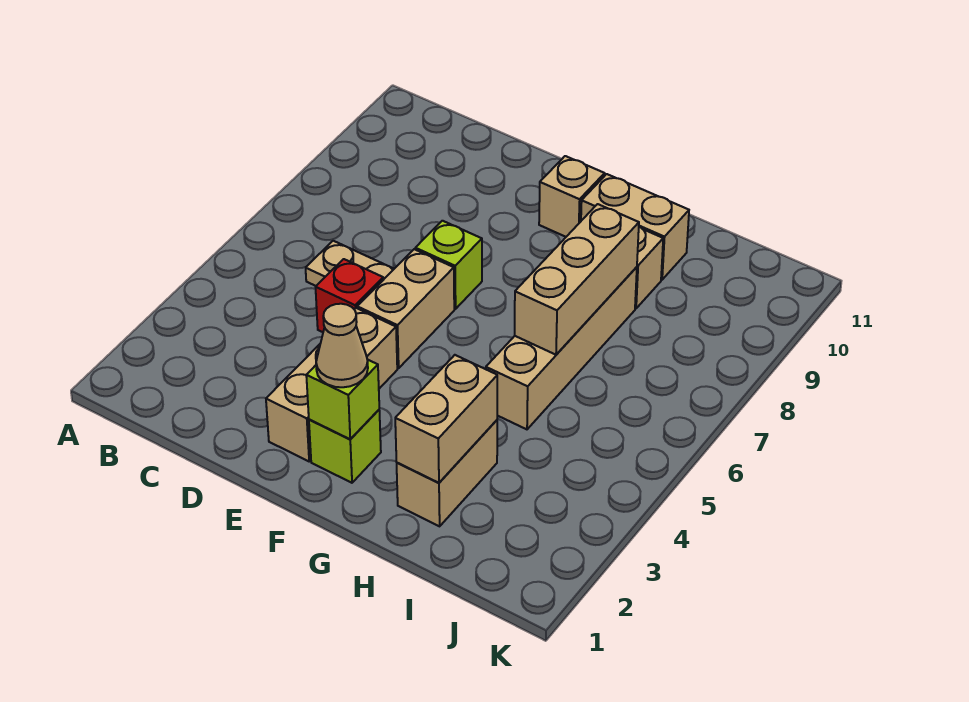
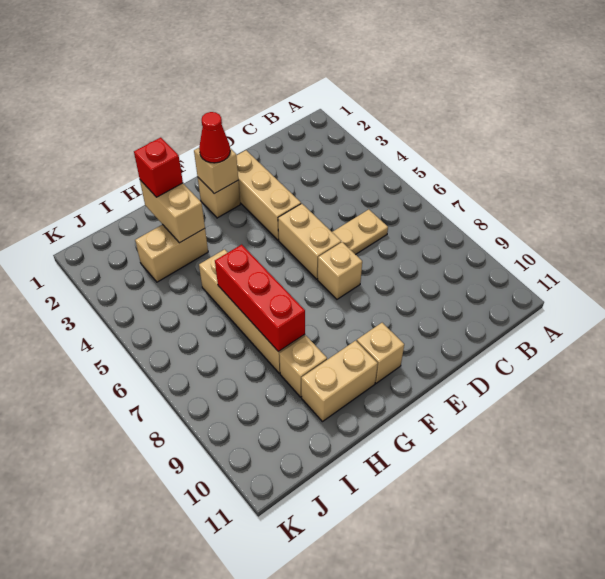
red brick D5 level 1 -> red brick H2 level 3
lime brick E7 level 1 -> tan brick E7 level 1
lime brick F2 level 1 -> tan brick F2 level 1
lime brick F2 level 2 -> tan brick F2 level 2
tan cone F2 level 3 -> red cone F2 level 3
tan brick H2:H3 level 1 -> tan brick H3:I3 level 1
tan brick H6:H8 level 2 -> red brick H6:H8 level 2

